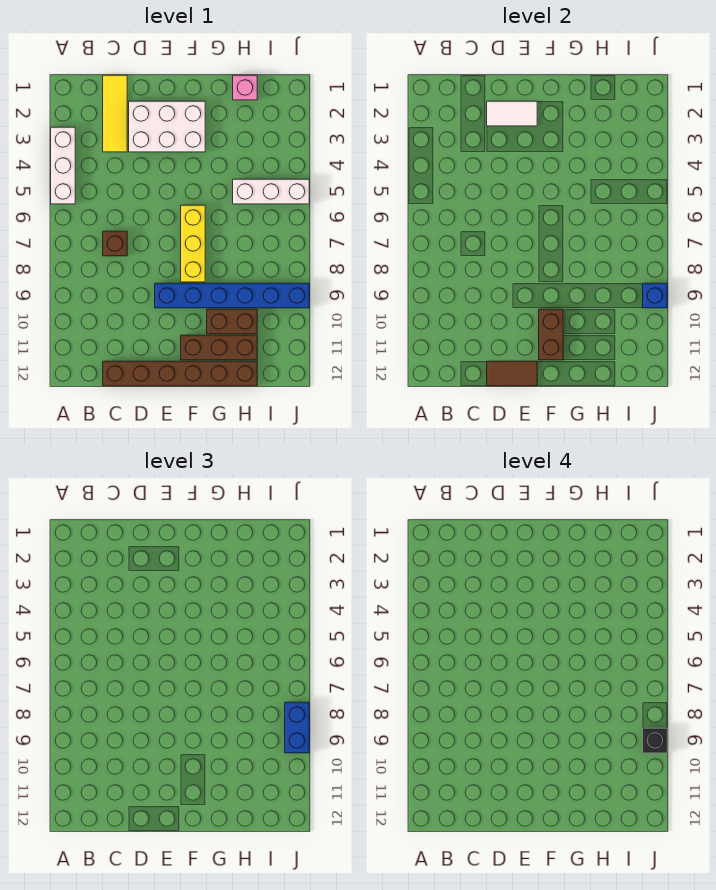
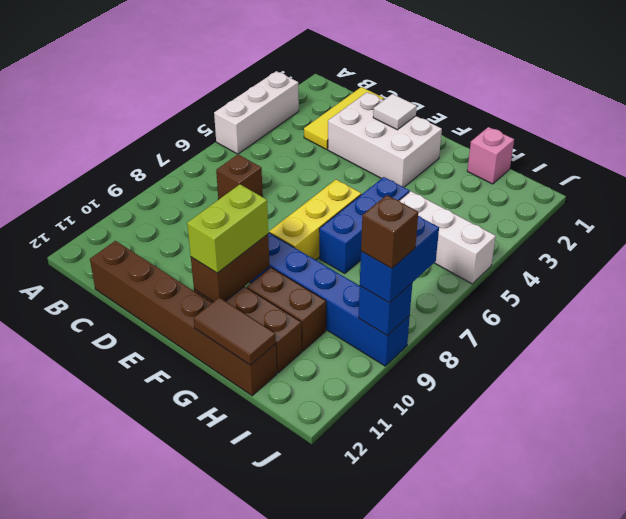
white tile D2:E2 level 2 -> white tile E2 level 2
brown tile D12:E12 level 2 -> brown tile G12:H12 level 2
none -> lime brick F10:F11 level 3
none -> blue brick G5:G7 level 1
black brick J9 level 4 -> brown brick J9 level 4

